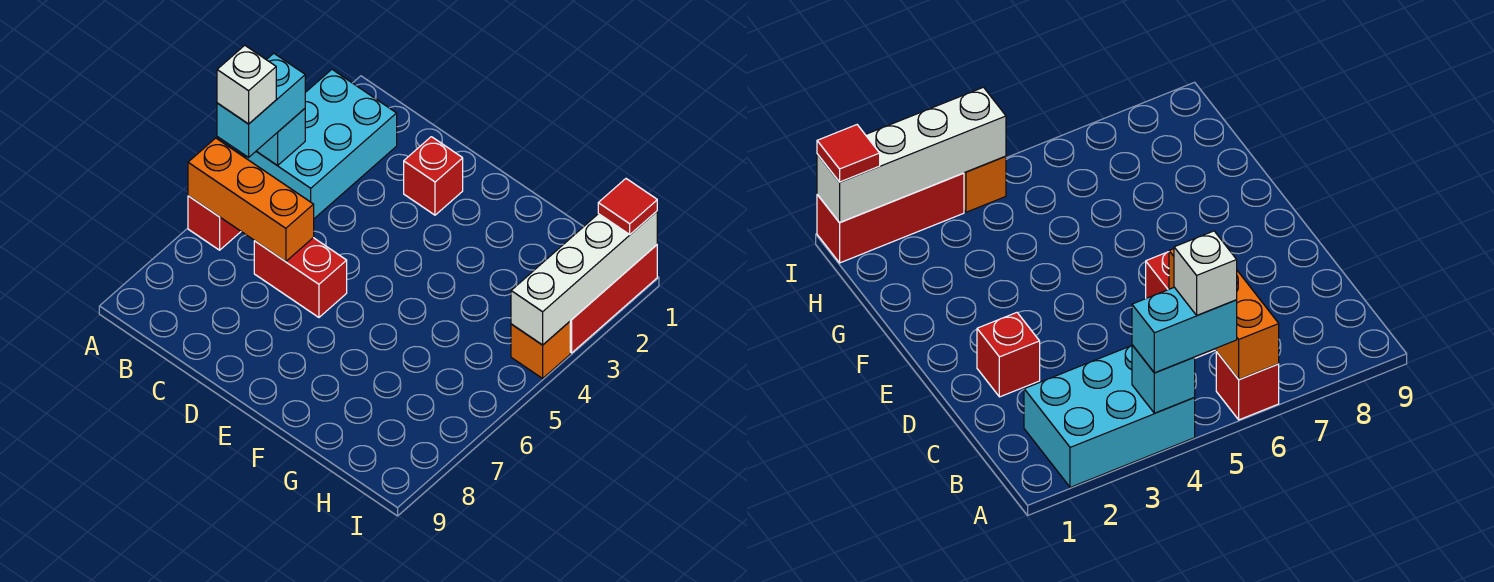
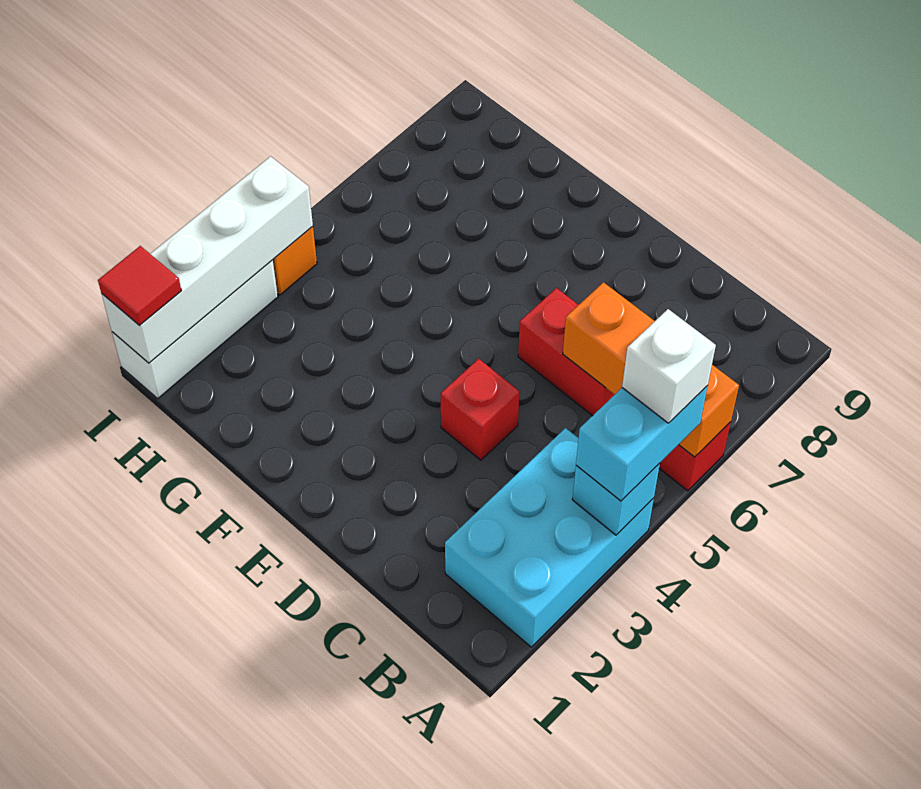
red brick D2 level 1 -> red brick D4 level 1
red brick I1:I3 level 1 -> white brick I1:I3 level 1

